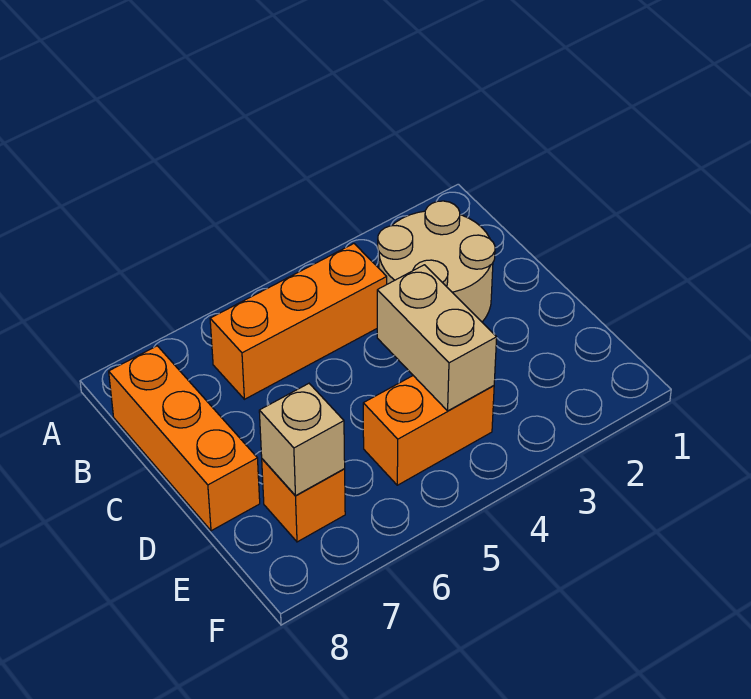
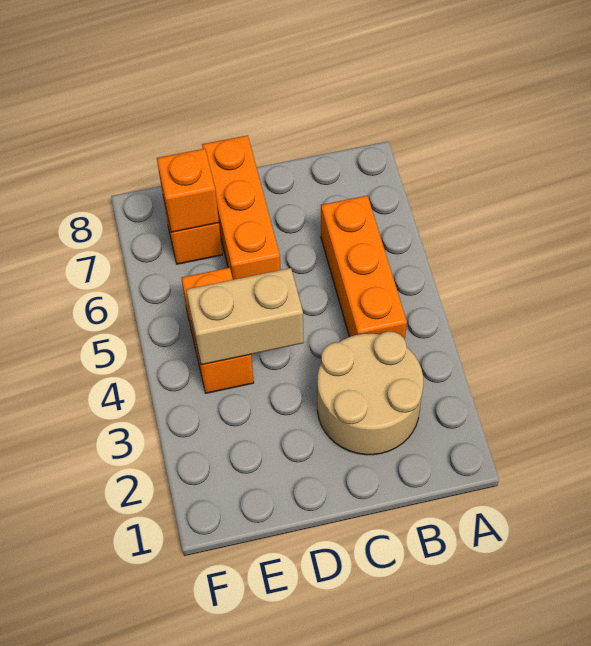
orange brick B8:D8 level 1 -> orange brick D6:D8 level 1
tan brick E7 level 2 -> orange brick E7 level 2

